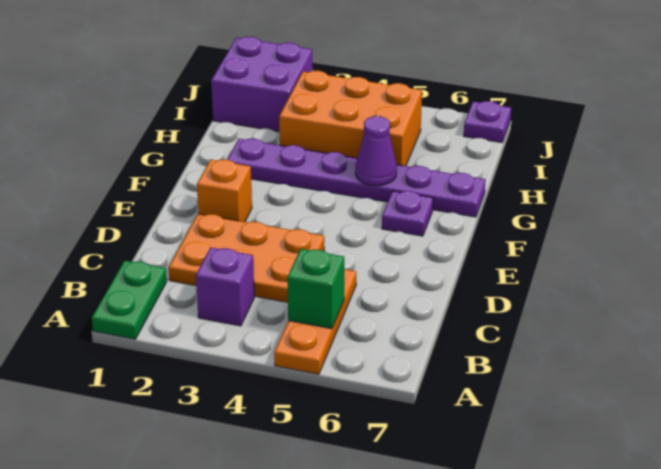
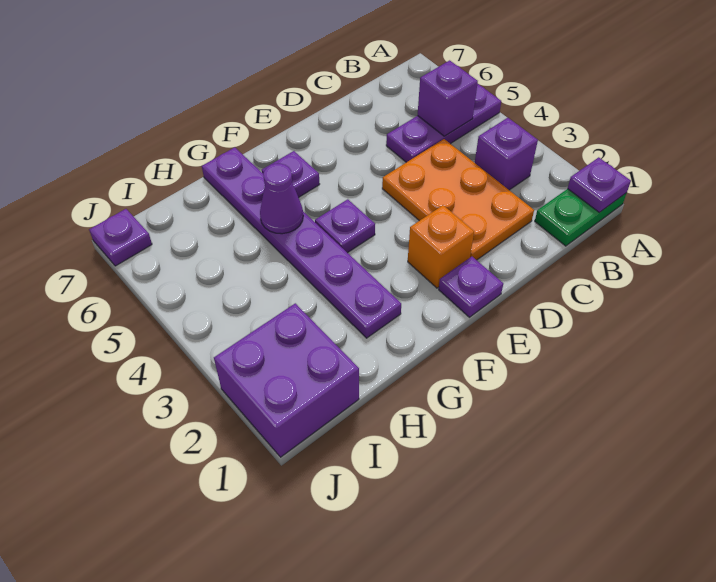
none -> purple plate A1 level 2
orange plate A5:C5 level 1 -> purple plate A5:C5 level 1
green brick B5 level 2 -> purple brick B5 level 2
none -> purple plate E1 level 1
none -> purple plate F4 level 1
orange brick H3:I5 level 1 -> none

